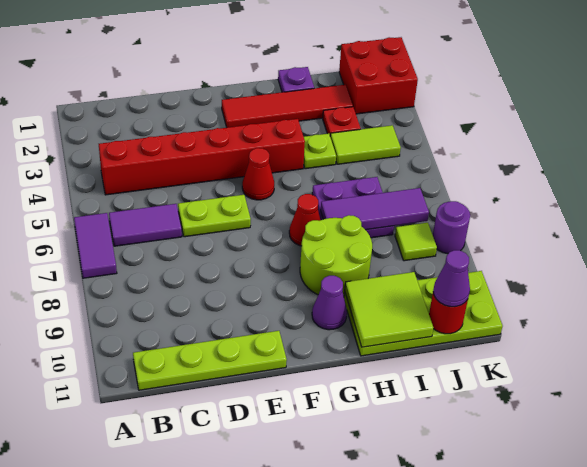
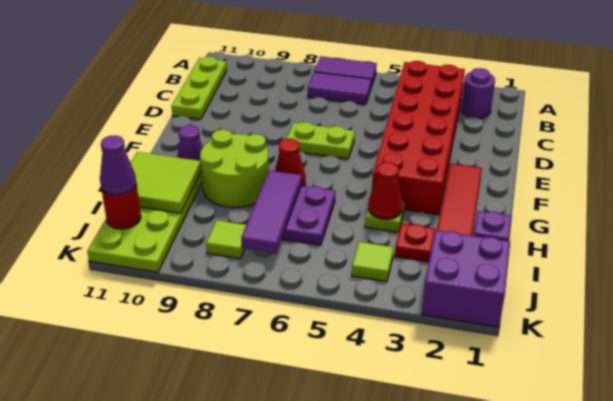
red brick B4:G4 level 1 -> red brick B3:G4 level 1
purple tile B6:C6 level 1 -> purple tile B6:B7 level 1
lime plate B11:E11 level 1 -> lime plate B11:D11 level 1
lime plate D6:E6 level 1 -> lime plate E6:E7 level 1
red cone F5 level 1 -> red cone H4 level 2
lime tile I4:J4 level 1 -> lime tile J4 level 1
red brick J1:K2 level 1 -> purple brick J1:K2 level 1
purple round brick K8 level 1 -> purple round brick B2 level 1

